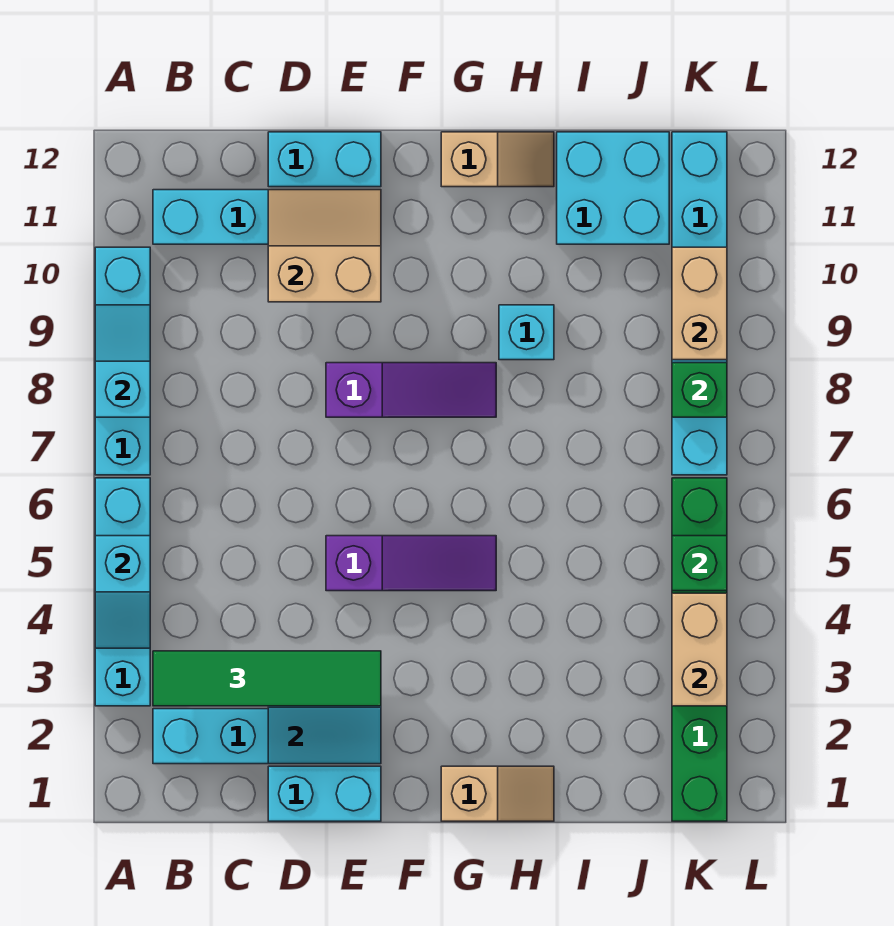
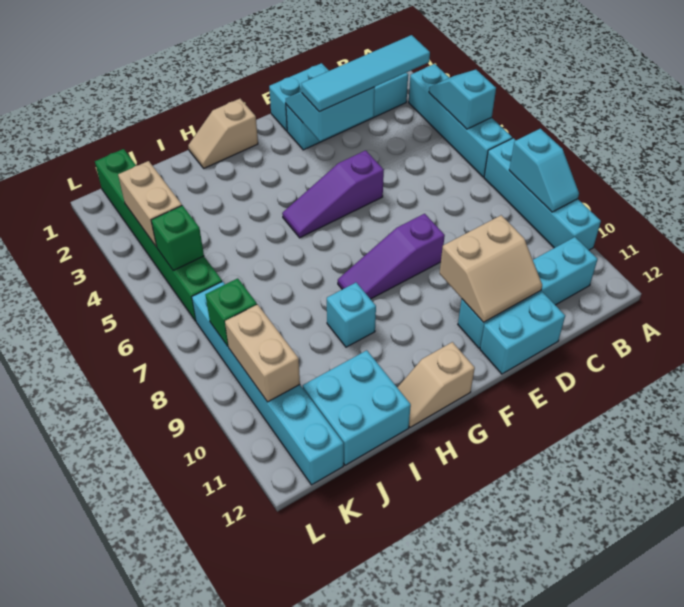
green tile B3:E3 level 3 -> cyan tile B3:E3 level 3

